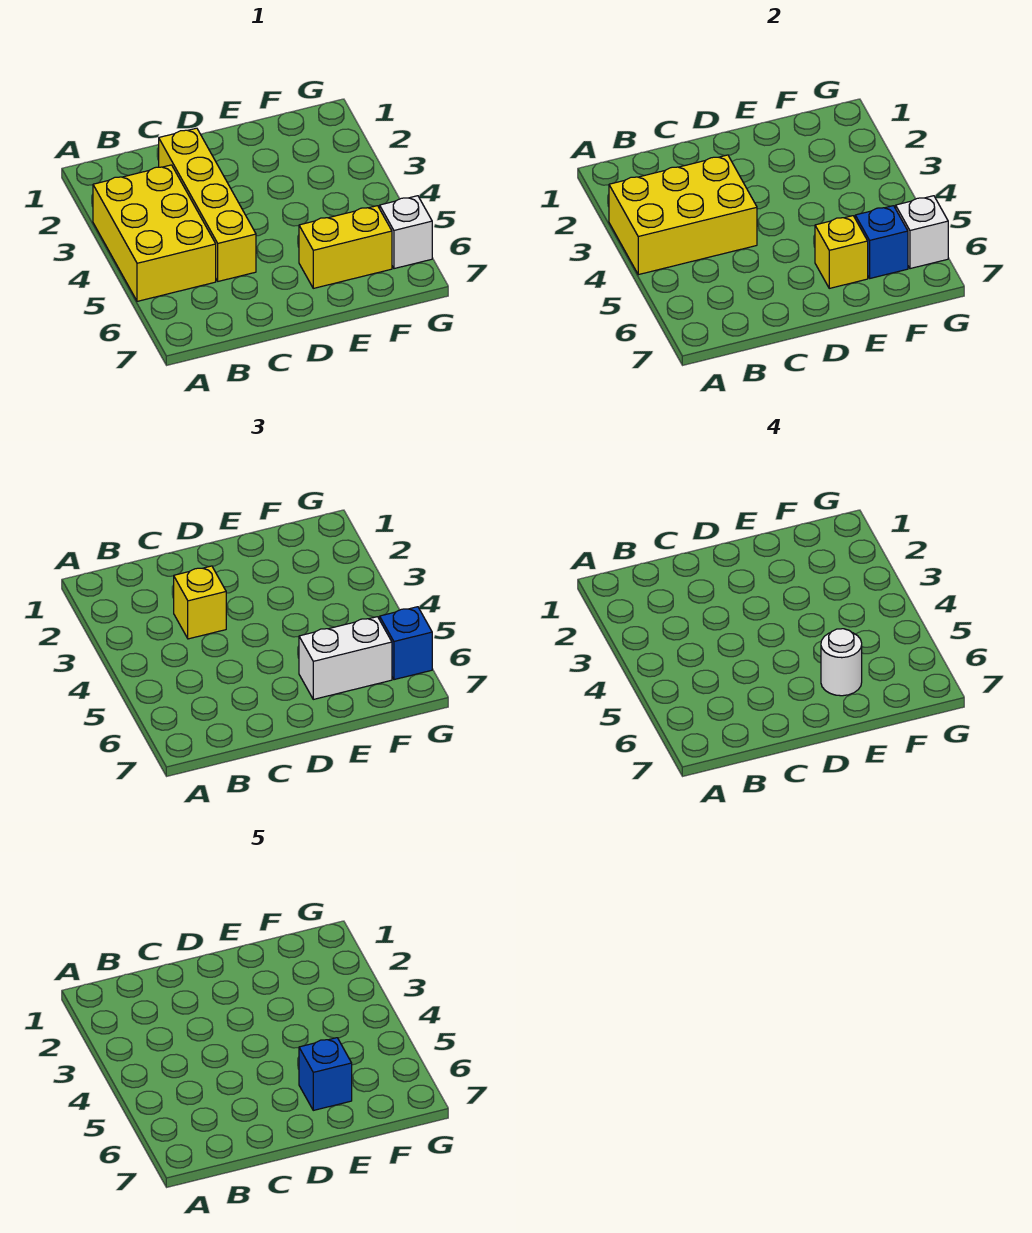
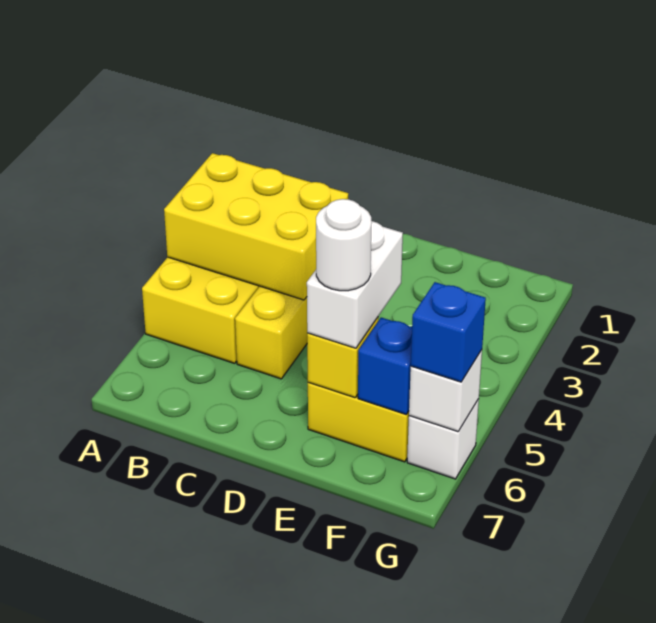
yellow brick C3 level 3 -> none
white brick E6:F6 level 3 -> white brick E5:E6 level 3
blue brick E6 level 5 -> none

